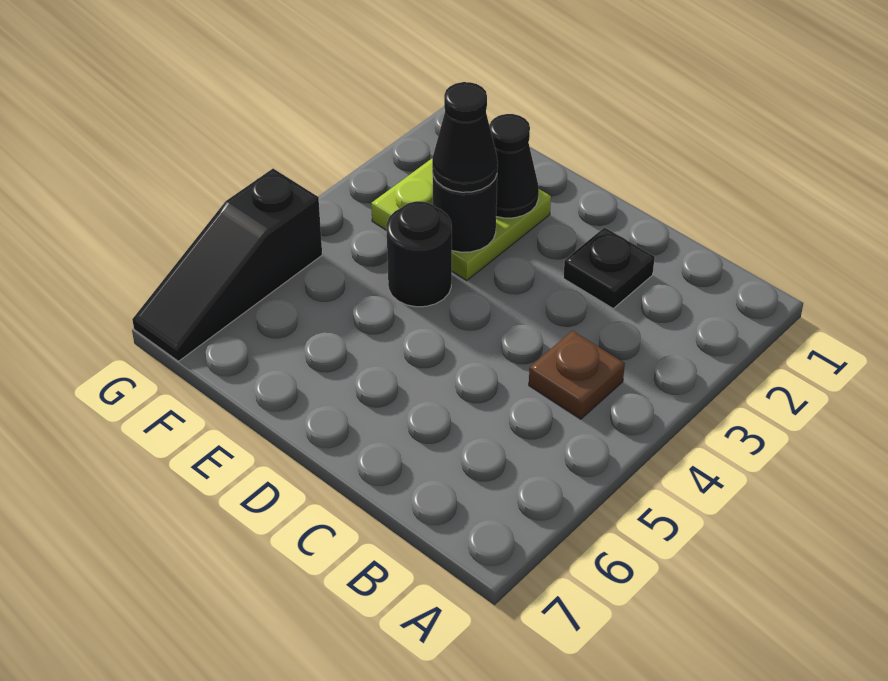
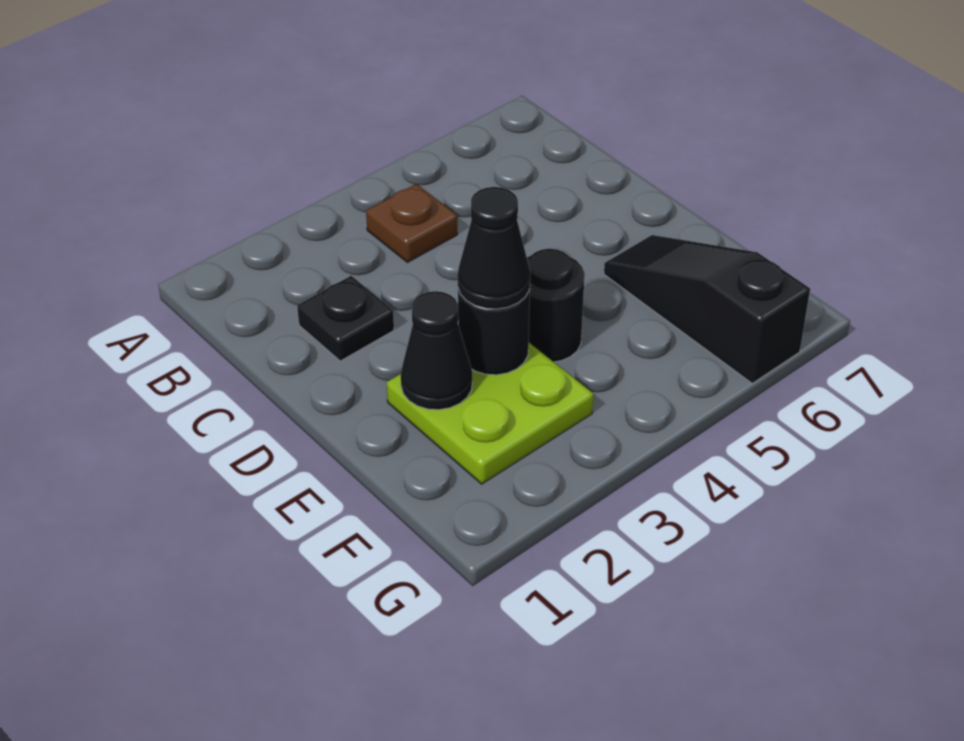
black slope G5:G7 level 1 top 5 -> black slope E6:G6 level 1 top G

